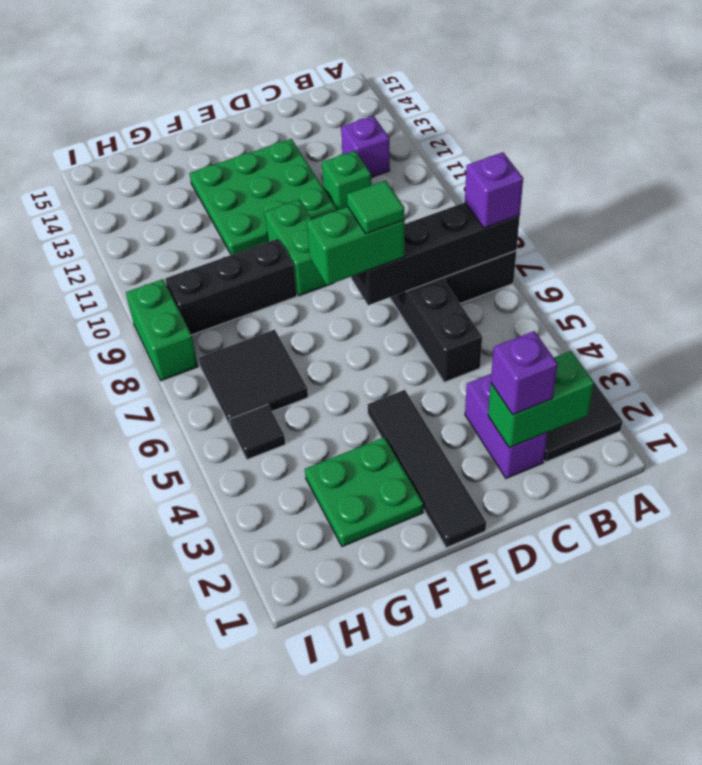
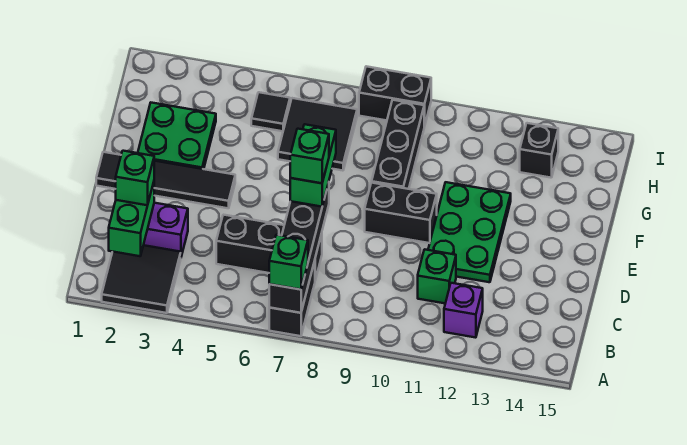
purple brick A7 level 3 -> green brick A7 level 3
purple brick C2 level 3 -> green brick C2 level 3
green tile D7 level 4 -> green brick D7 level 4
green plate D11:F13 level 1 -> green plate D11:F12 level 1
green brick E9:E10 level 1 -> black brick E9:E10 level 1
none -> black brick H13 level 1
green brick I8:I9 level 1 -> black brick I8:I9 level 1

